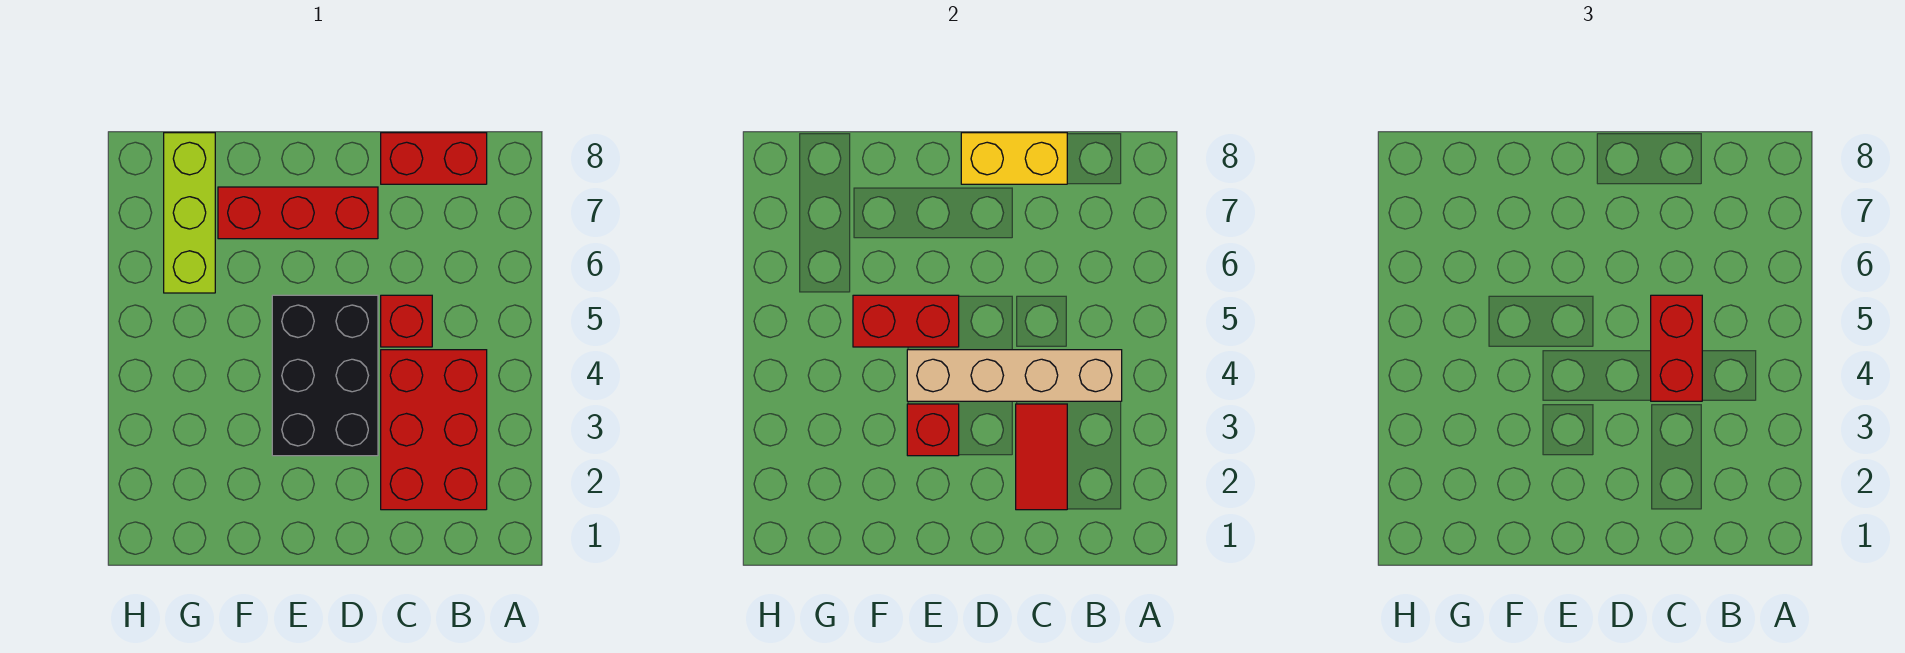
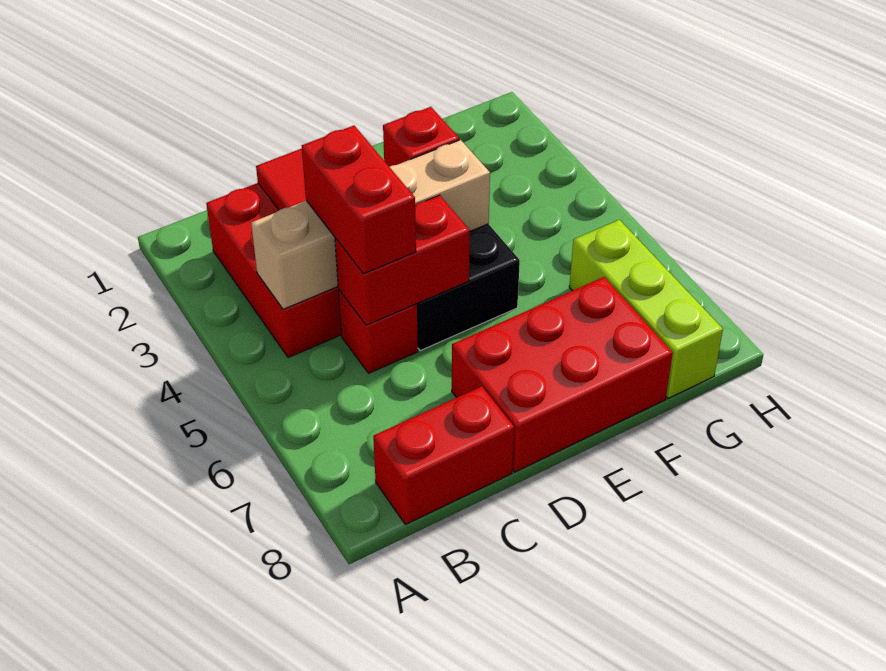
yellow brick C8:D8 level 2 -> none
red brick D7:F7 level 1 -> red brick D7:F8 level 1
red brick E5:F5 level 2 -> red brick C5:D5 level 2

